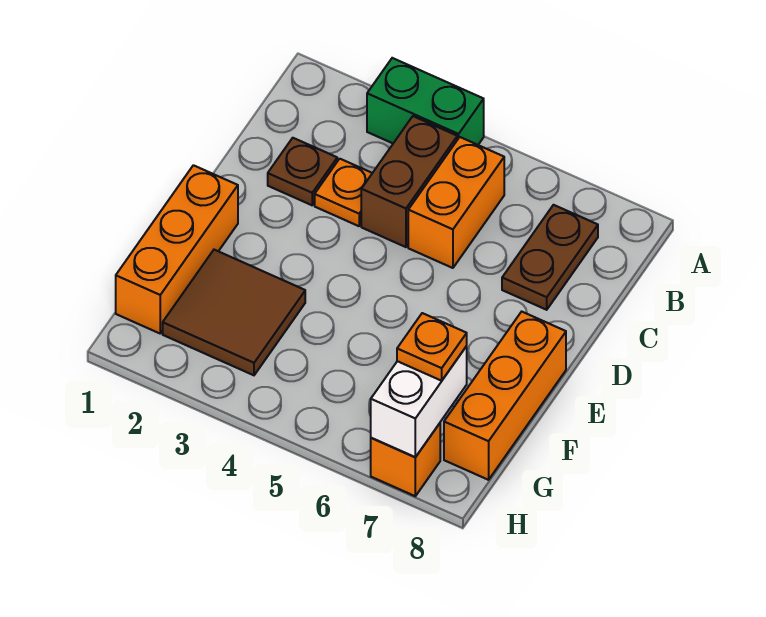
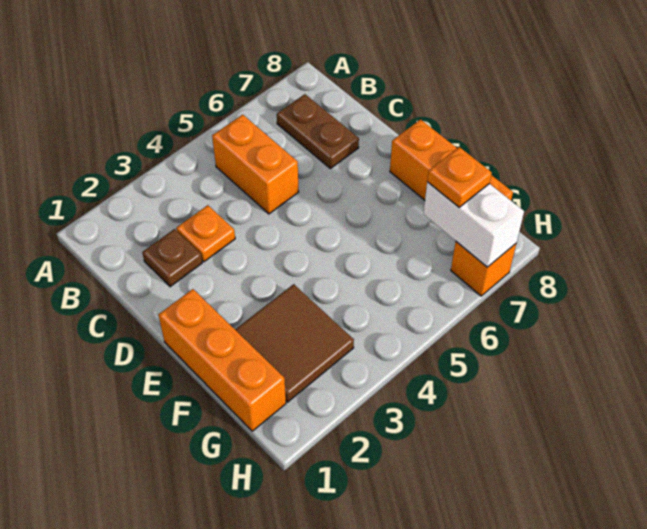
green brick A3:A4 level 1 -> none
brown brick B4:C4 level 1 -> none

